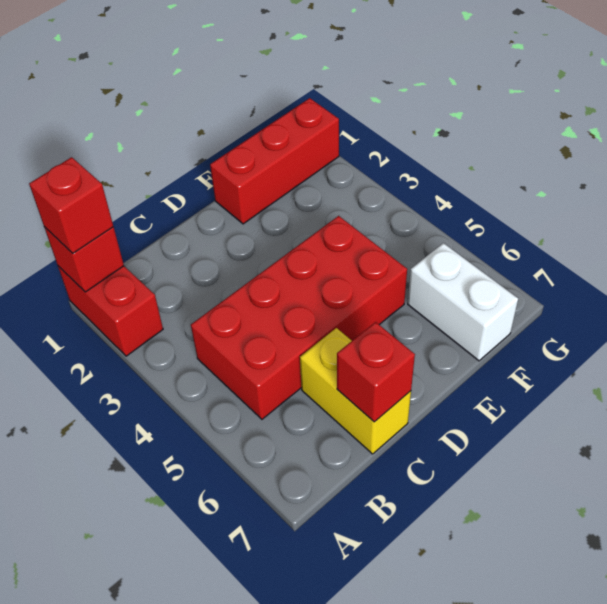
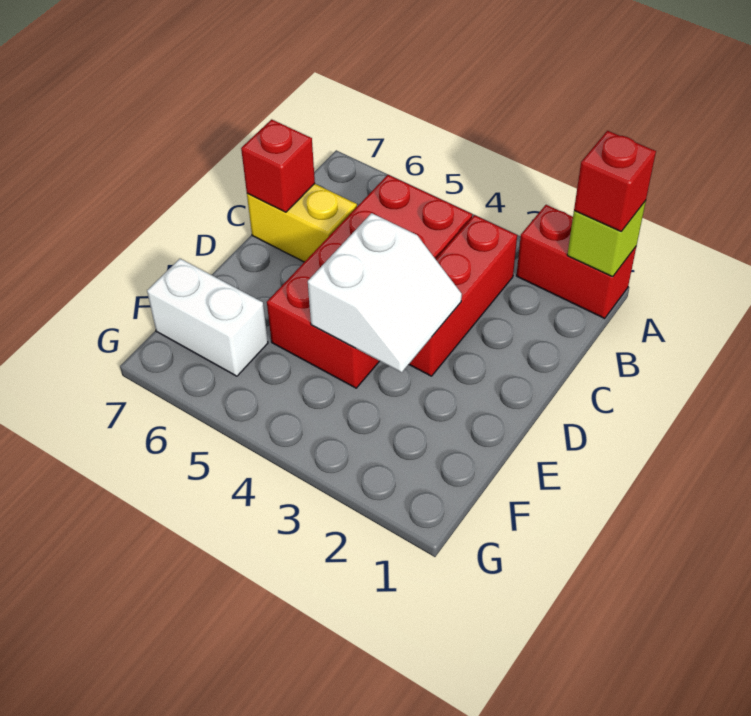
red brick A1 level 2 -> lime brick A1 level 2
none -> white slope D3:E4 level 2 top 4
red brick E1:G1 level 1 -> red brick B3:D3 level 1

